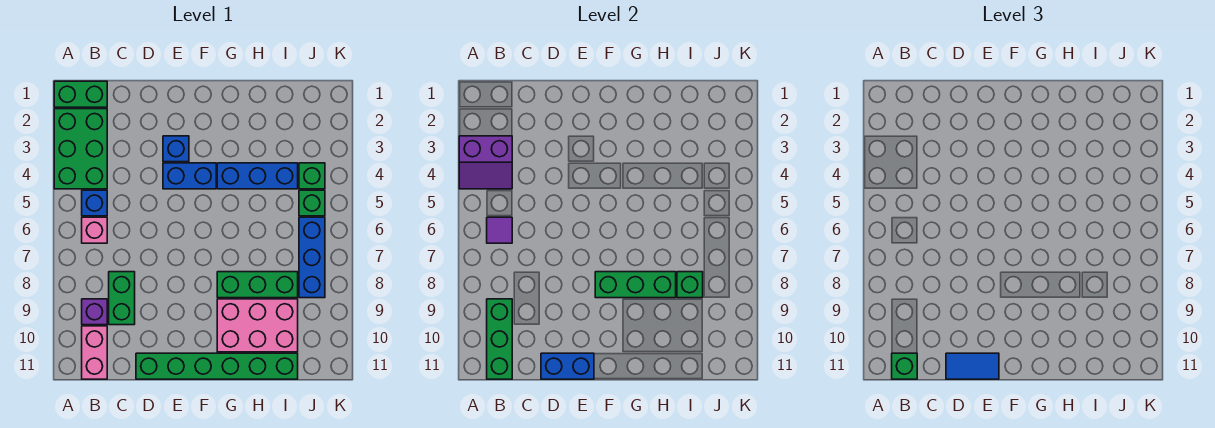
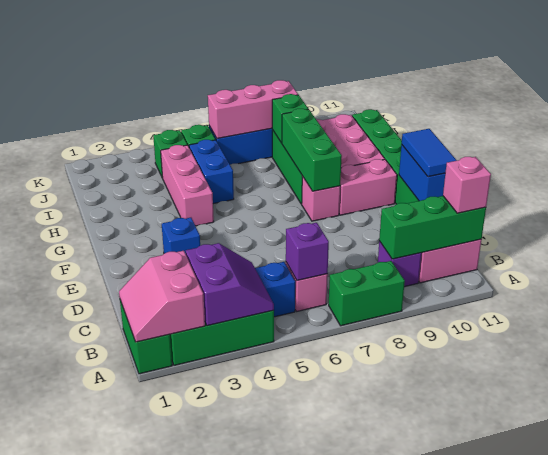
none -> pink slope A1:B2 level 2 top 2
purple tile B6 level 2 -> purple brick B6 level 2
green brick B11 level 3 -> pink brick B11 level 3
green brick C8:C9 level 1 -> green brick A7:A8 level 1
blue brick E4:F4 level 1 -> blue brick H5:I5 level 1
none -> pink brick F8 level 1
none -> pink brick F9:F10 level 1
blue brick G4:I4 level 1 -> pink brick G4:I4 level 1
none -> pink brick J6:J8 level 2

